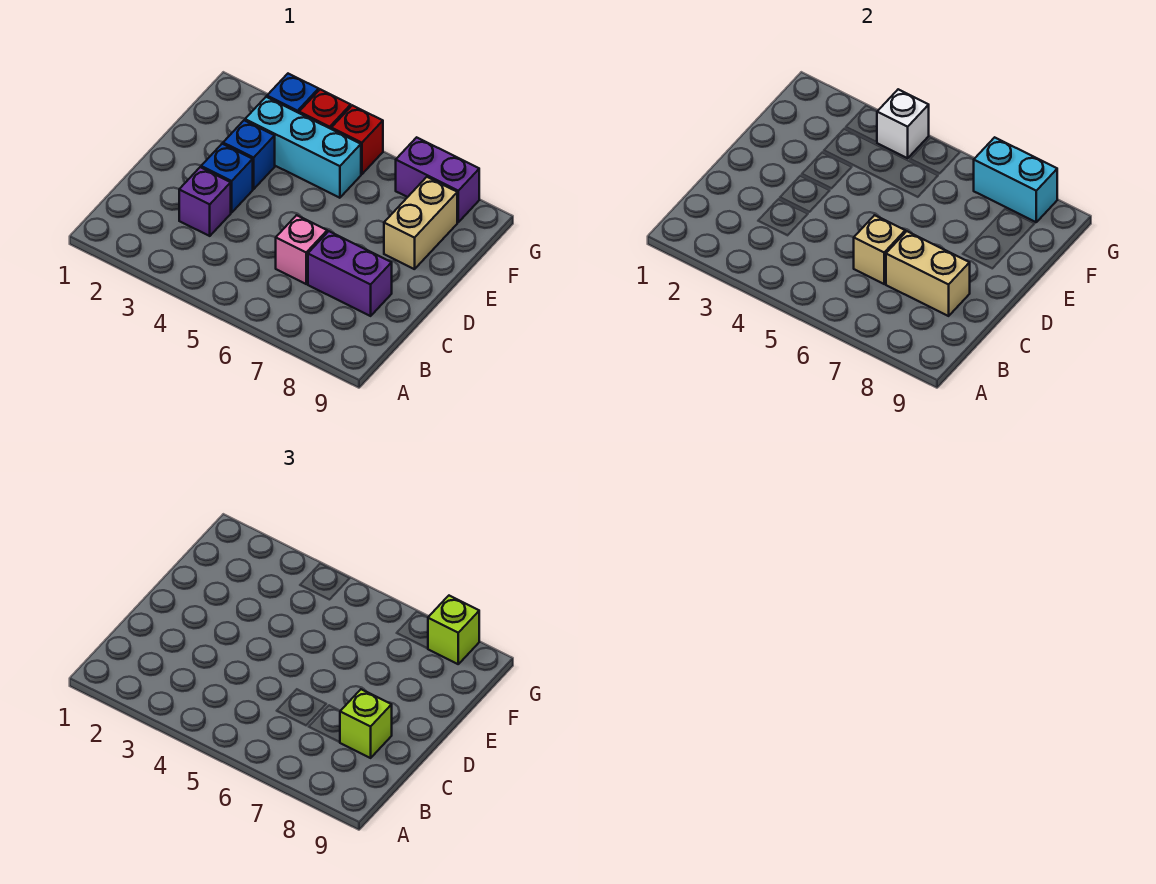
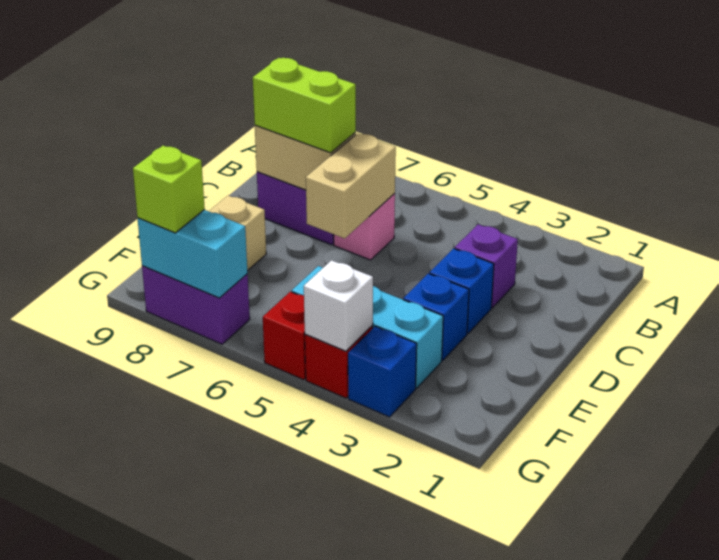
tan brick C6 level 2 -> tan brick C6:D6 level 2
lime brick C8 level 3 -> lime brick C7:C8 level 3

